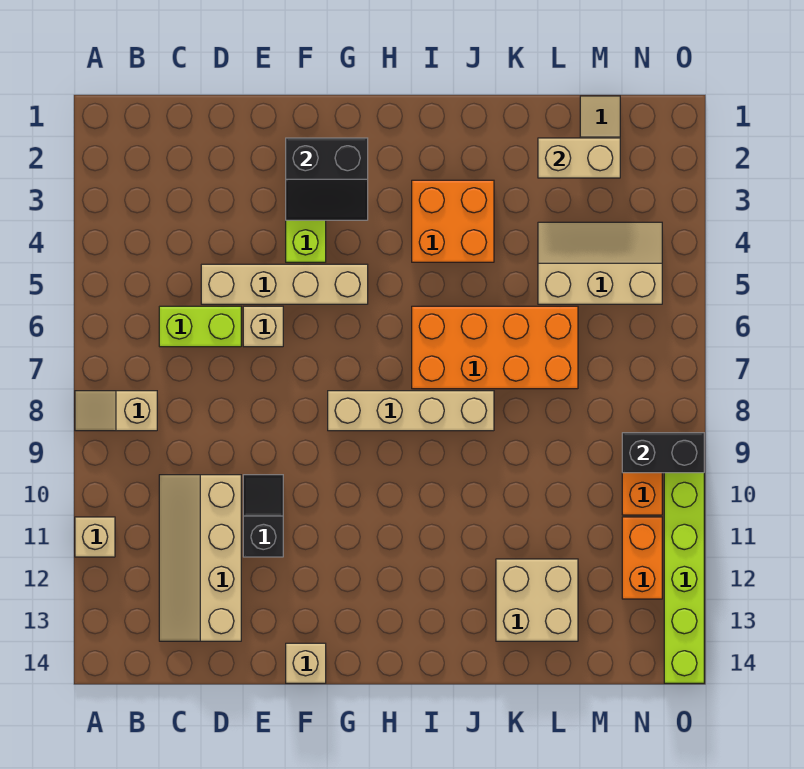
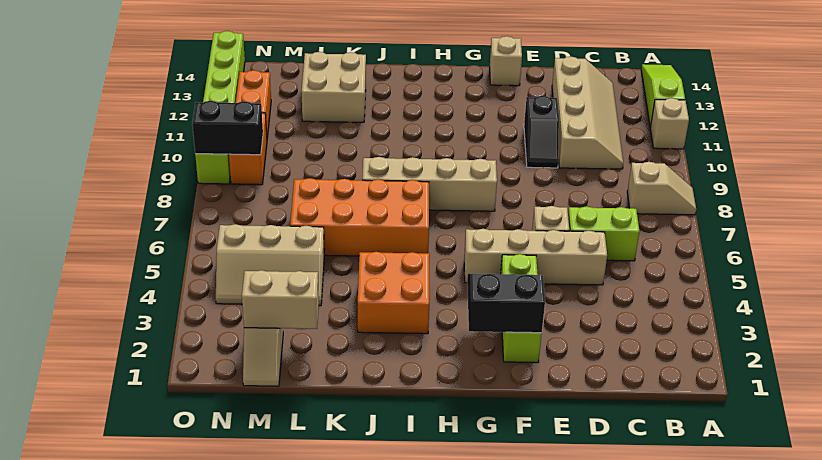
none -> lime slope A12:A14 level 1 top 12

